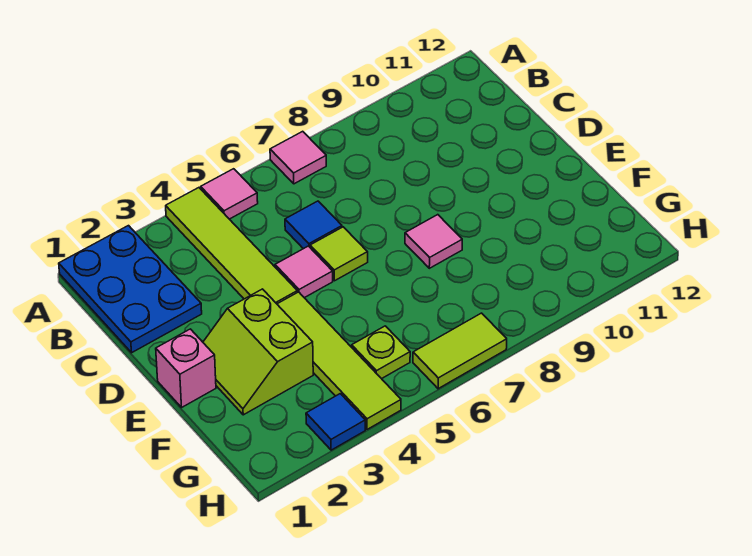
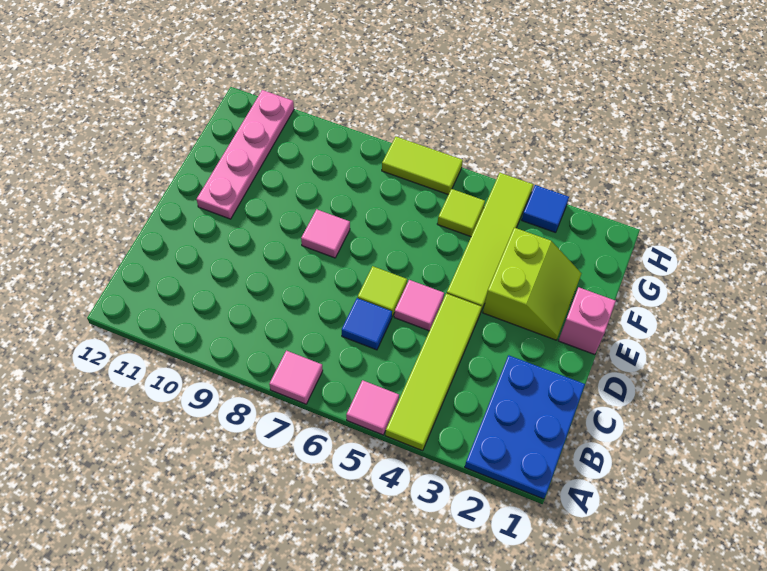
none -> pink plate E11:H11 level 1
lime plate G5 level 1 -> lime tile G5 level 1

